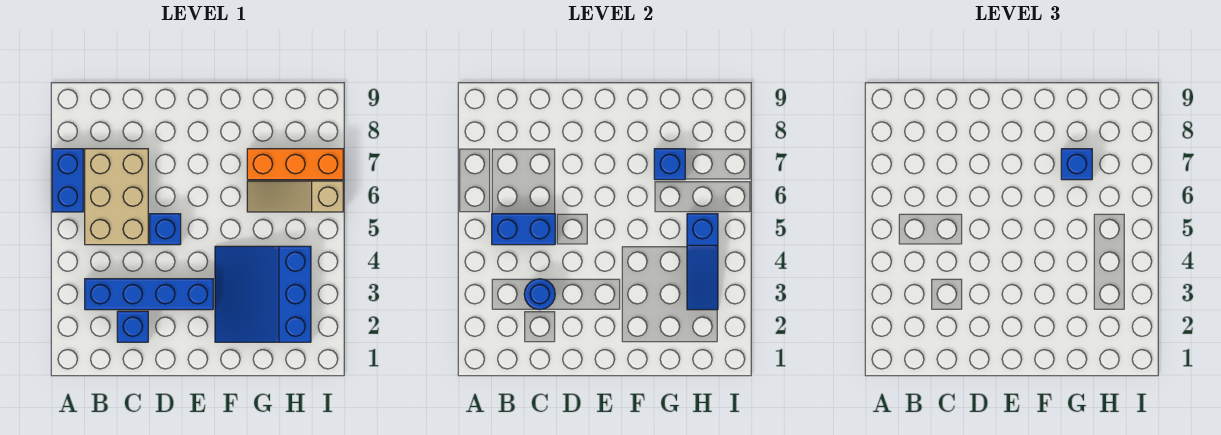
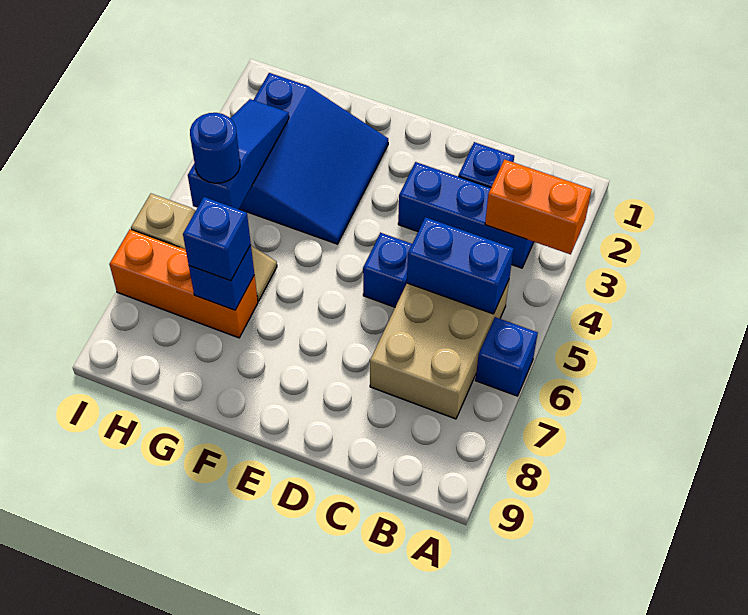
none -> orange brick A3:B3 level 2
blue brick A6:A7 level 1 -> blue brick A6 level 1
blue brick B3:E3 level 1 -> blue brick B3:D3 level 1
blue round brick C3 level 2 -> blue round brick H5 level 3

